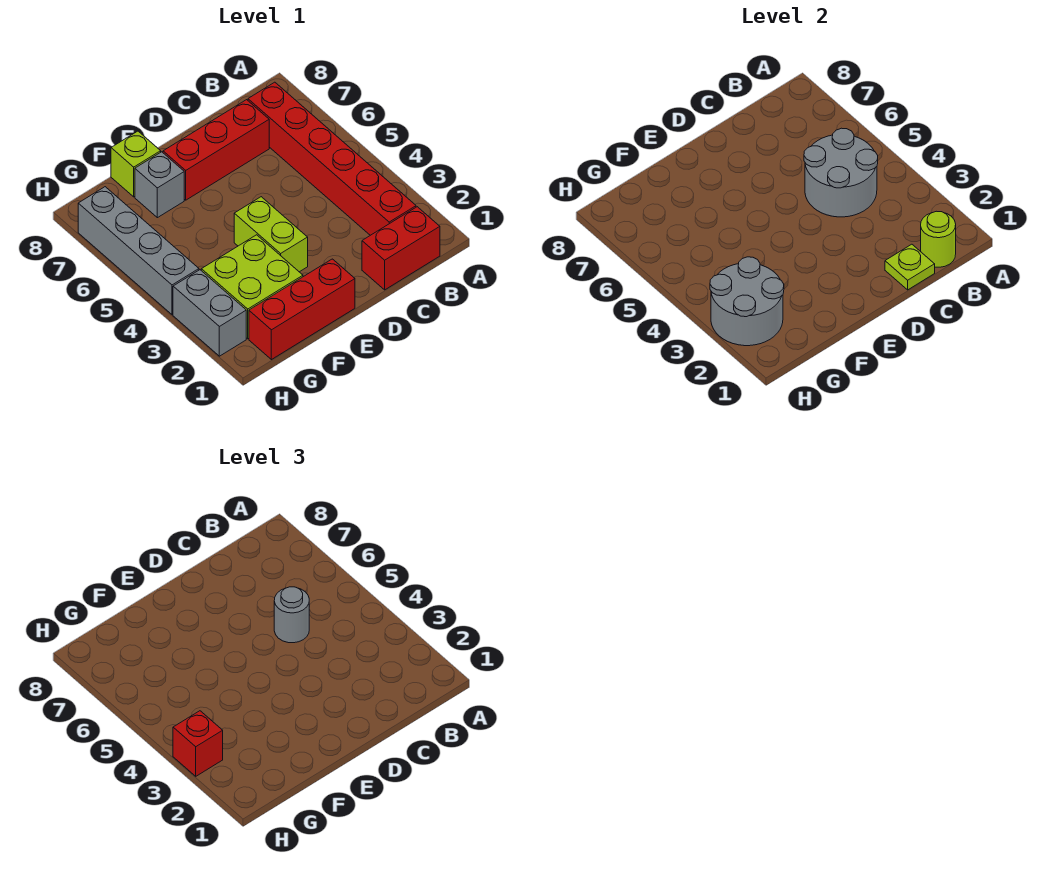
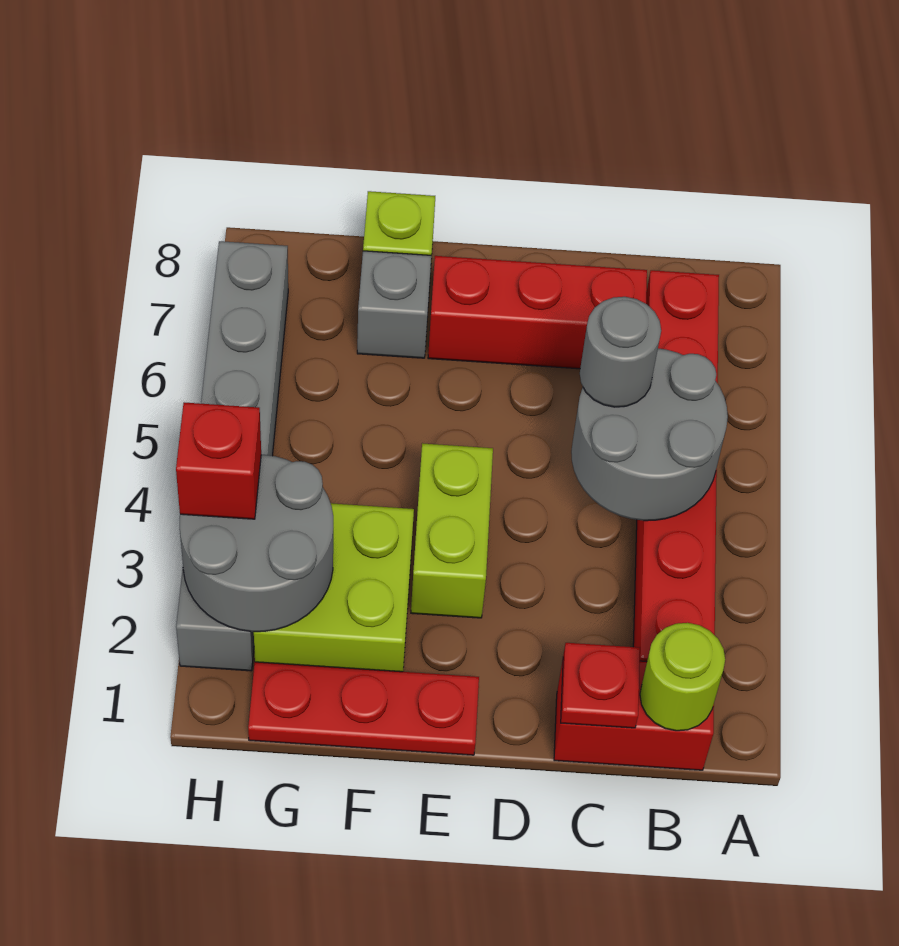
lime plate C1 level 2 -> red plate C1 level 2
red brick E1:G1 level 1 -> red plate E1:G1 level 1

